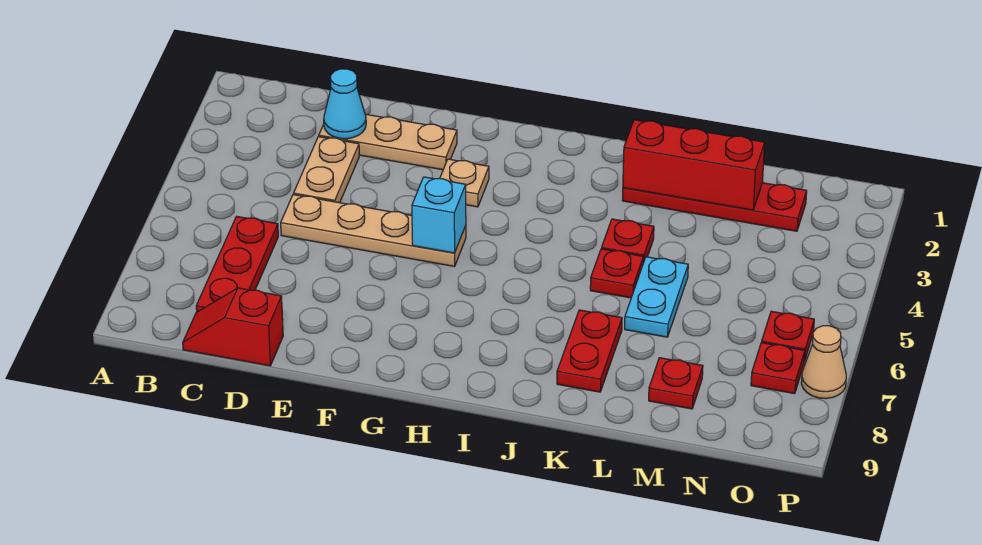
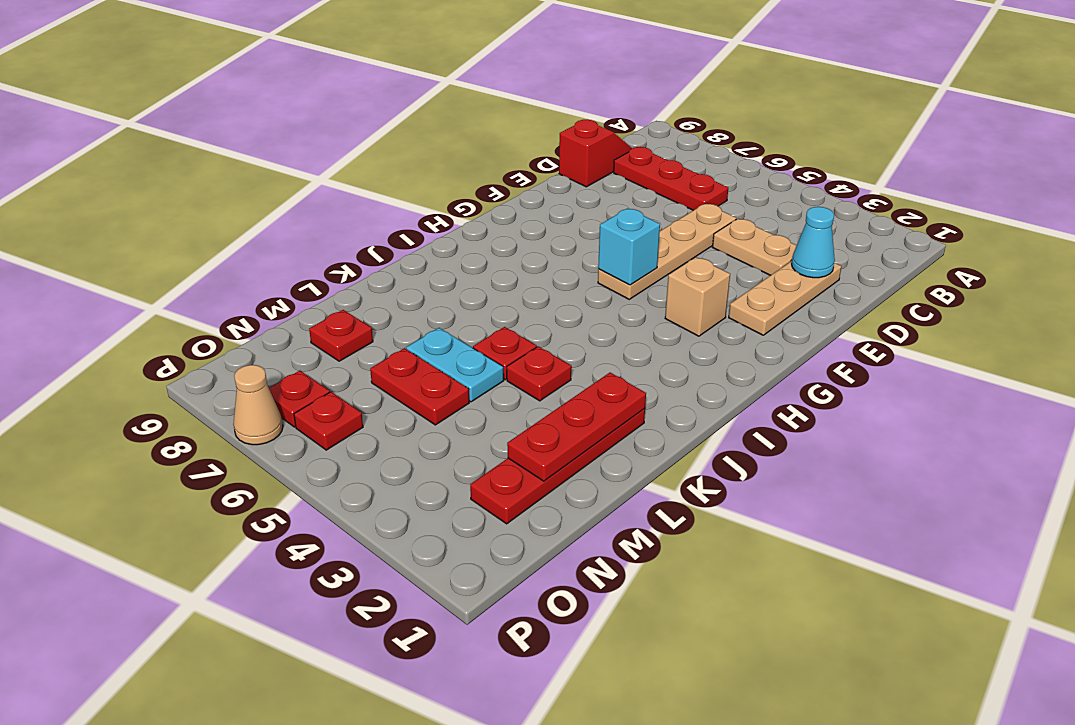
tan plate G3 level 1 -> tan brick G3 level 1
red brick K2:M2 level 2 -> red plate K2:M2 level 2
red plate K7:K8 level 1 -> red plate M5:M6 level 1

